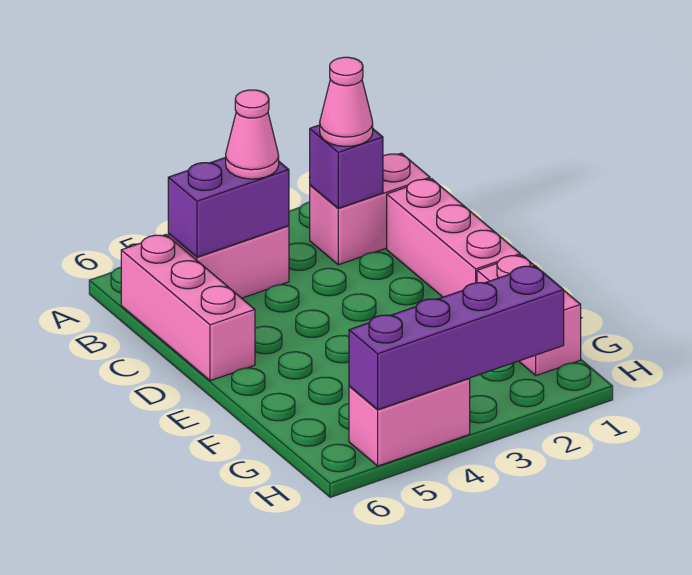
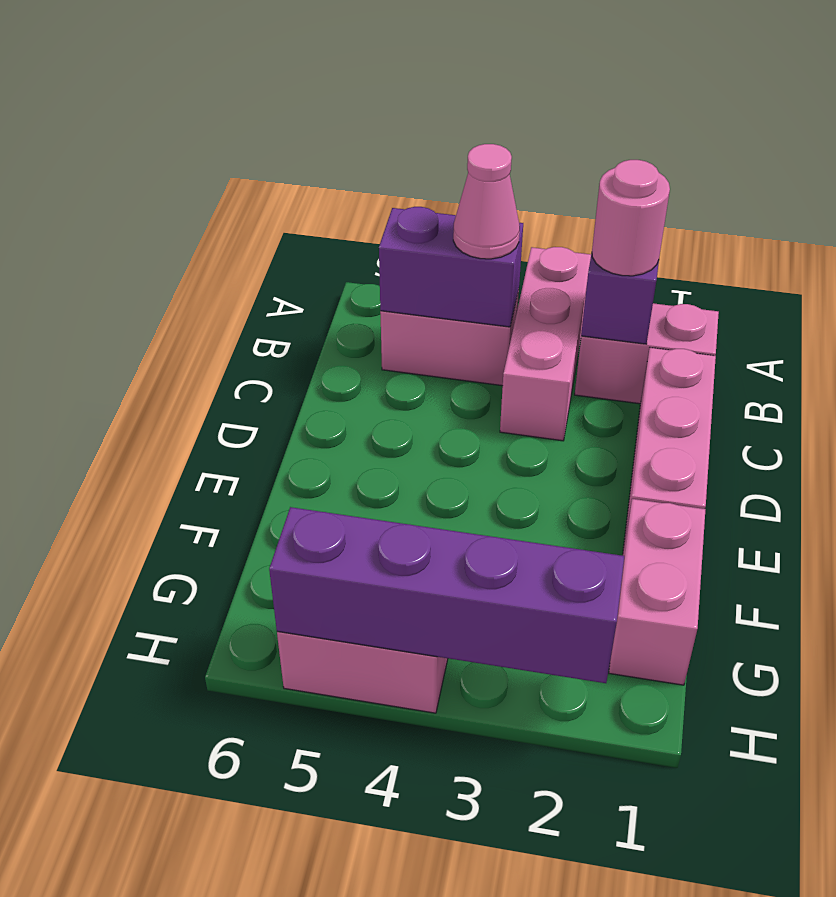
pink cone B2 level 3 -> pink round brick B2 level 3
pink brick B6:D6 level 1 -> pink brick A3:C3 level 1

